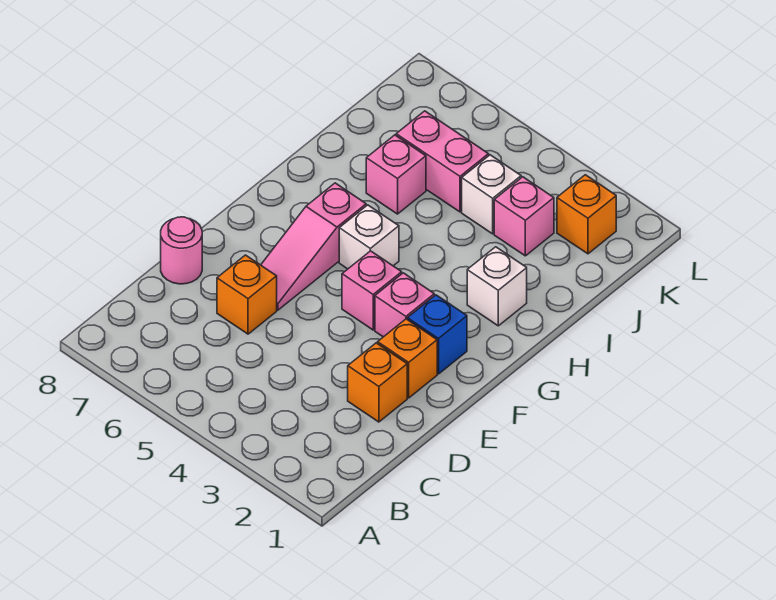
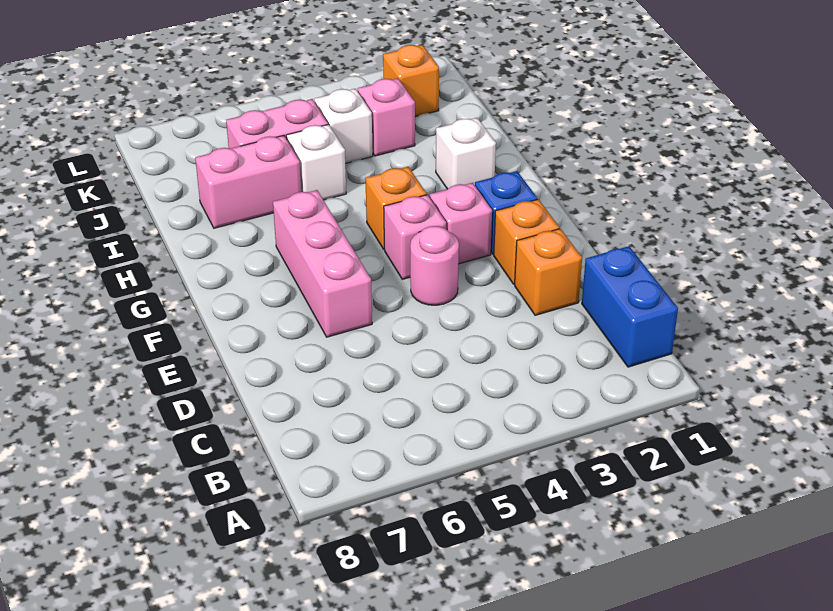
none -> blue brick B1:C1 level 1
orange brick D6 level 1 -> orange brick G4 level 1
pink round brick D8 level 1 -> pink round brick E4 level 1
pink slope E6:G6 level 1 top G -> pink brick E6:G6 level 1
white brick G5 level 1 -> white brick I5 level 1
pink brick I6 level 1 -> pink brick I6:I7 level 1

